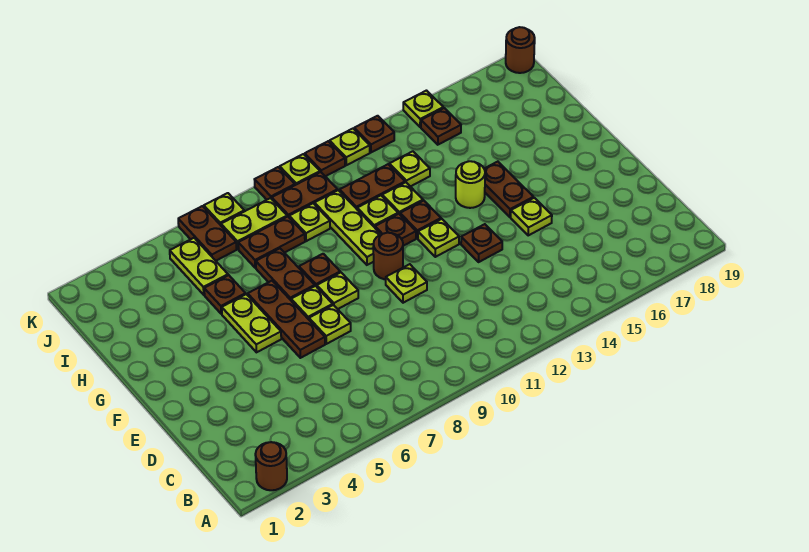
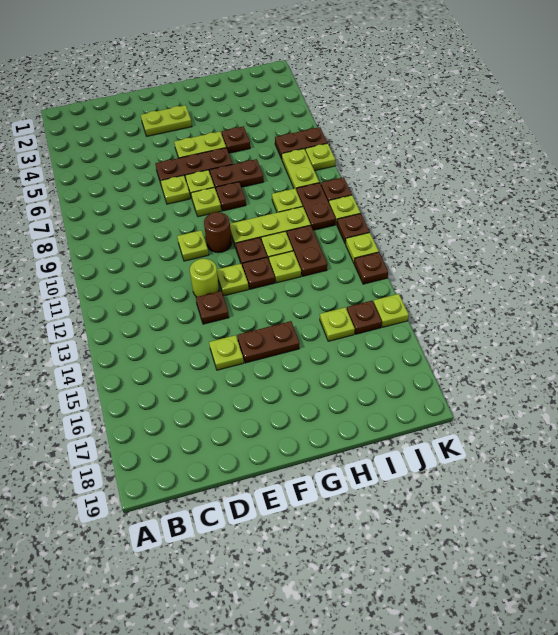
brown round brick A2 level 1 -> none
lime round brick G14 level 1 -> lime round brick E12 level 1
lime plate I5:J5 level 1 -> lime plate E3:F3 level 1
brown plate I7:I8 level 1 -> none
lime plate I13 level 1 -> lime plate I15 level 1
brown round brick K19 level 1 -> none

